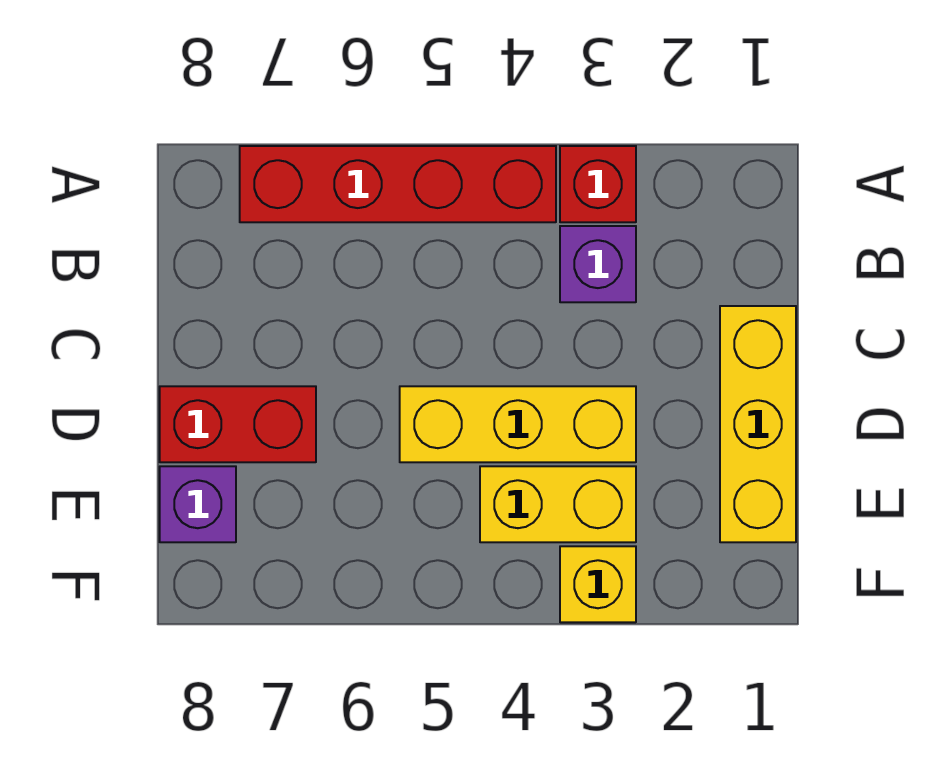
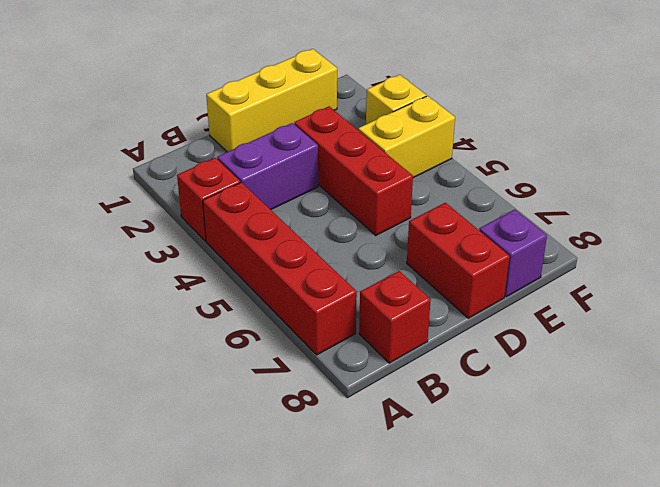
purple brick B3 level 1 -> purple brick B3:C3 level 1
none -> red brick B8 level 1
yellow brick D3:D5 level 1 -> red brick D3:D5 level 1
yellow brick E3:E4 level 1 -> yellow brick E4:F4 level 1

